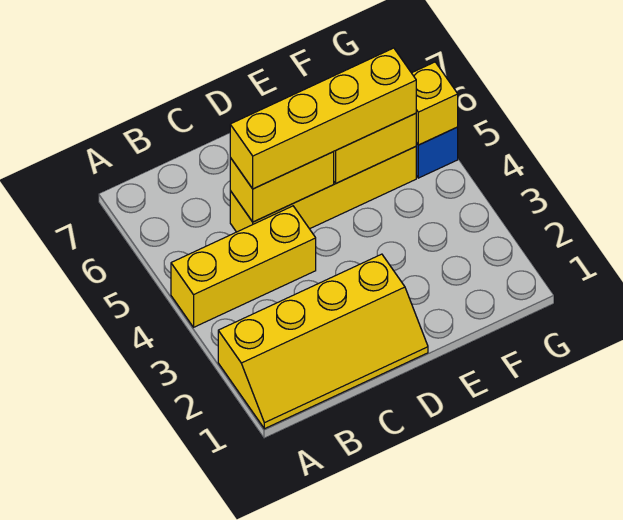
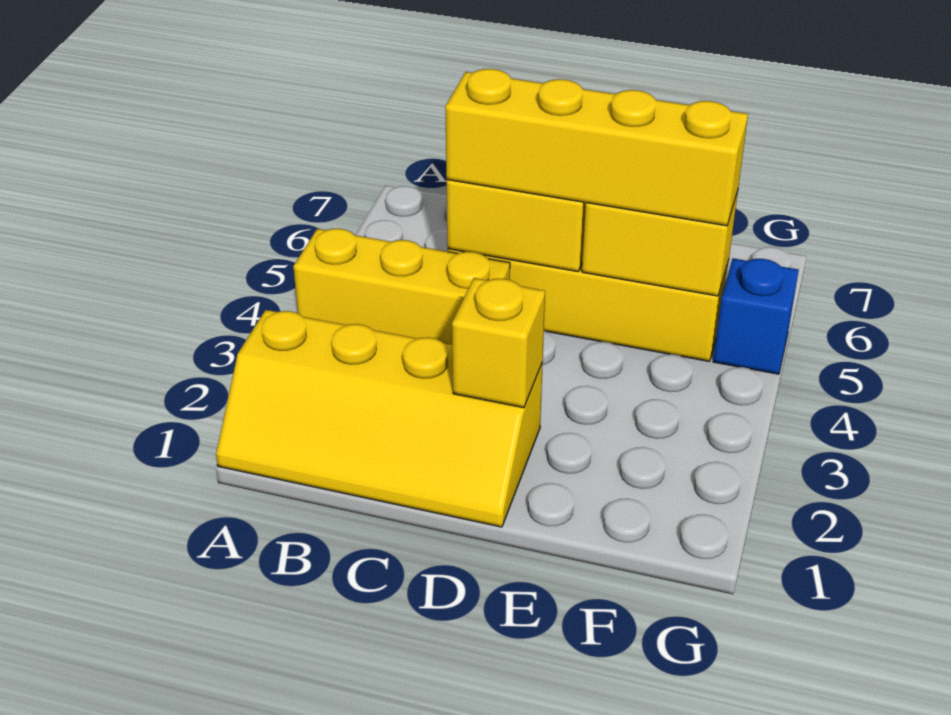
yellow brick G5 level 2 -> yellow brick D2 level 2

